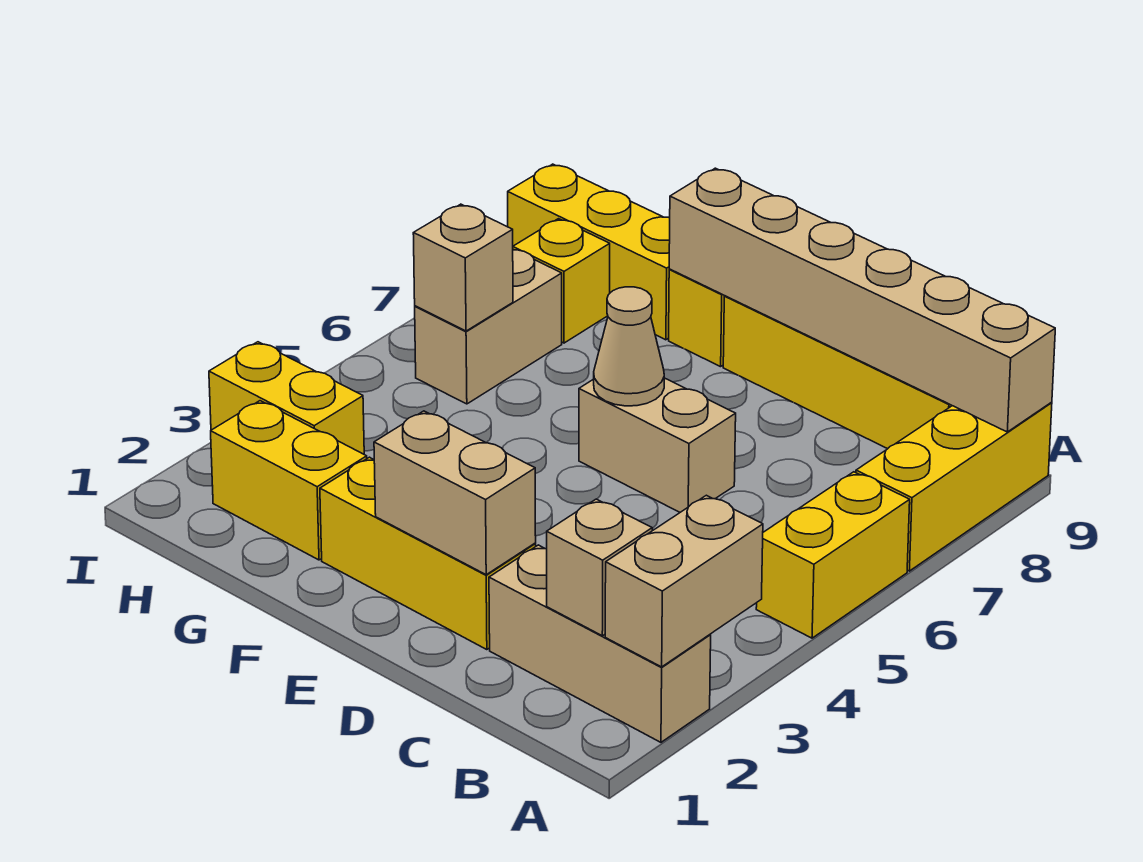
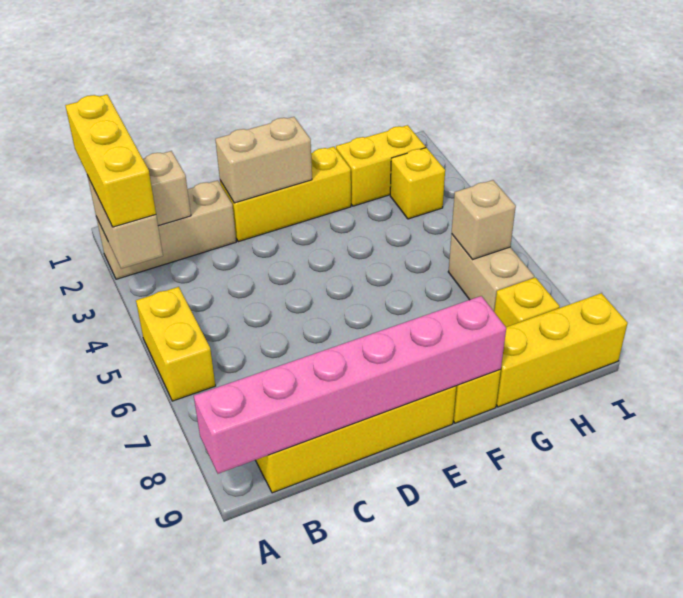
yellow brick A7:A9 level 1 -> yellow brick A1:A3 level 3
tan brick A9:F9 level 2 -> pink brick A9:F9 level 2
tan brick D6:E6 level 1 -> none
tan cone E6 level 2 -> none
yellow brick H3:I3 level 1 -> yellow brick H3 level 1

